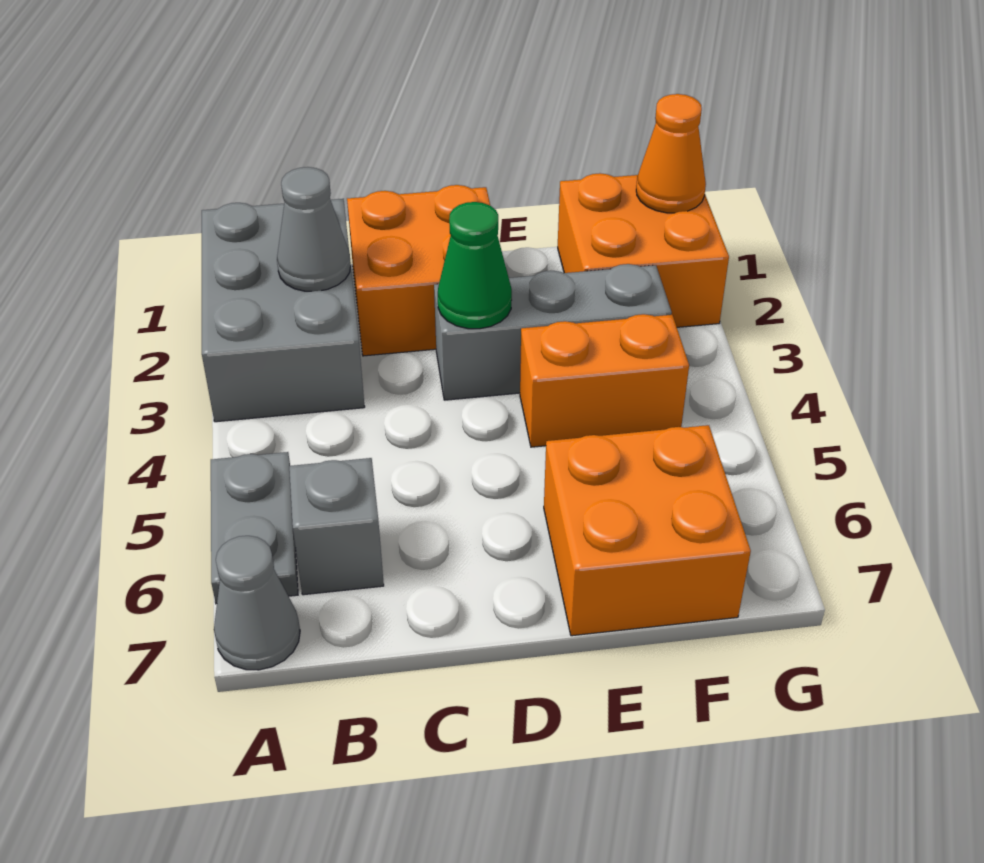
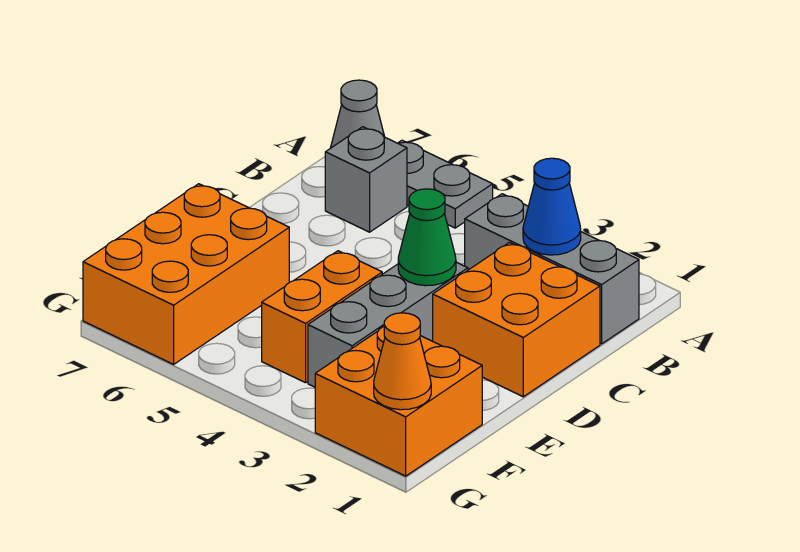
grey brick A1:B3 level 1 -> grey brick B1:B3 level 1
grey cone B2 level 2 -> blue cone B2 level 2
orange brick E6:F7 level 1 -> orange brick E6:G7 level 1

